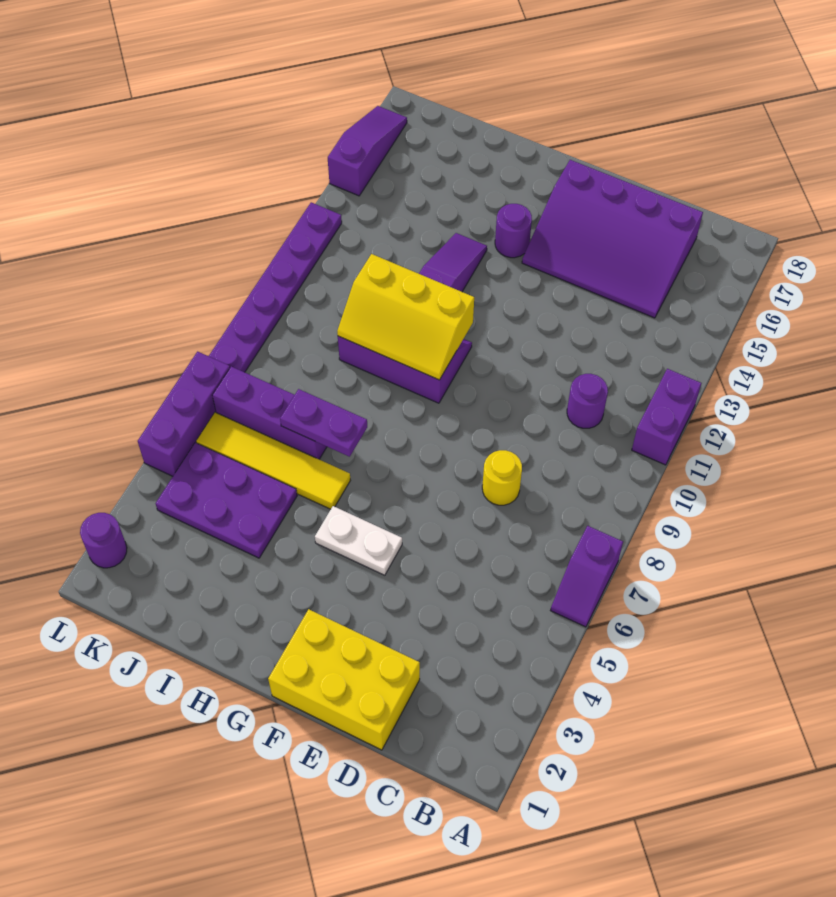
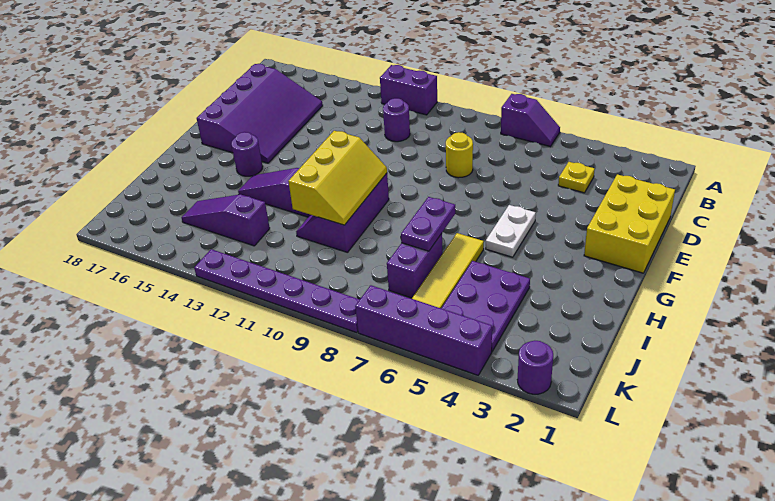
none -> yellow plate C4 level 1
purple brick I7:K7 level 1 -> purple brick I7:J7 level 1
purple brick L5:L7 level 1 -> purple brick L4:L7 level 1
purple slope L15:L17 level 1 top 15 -> purple slope J13:J15 level 1 top 13

